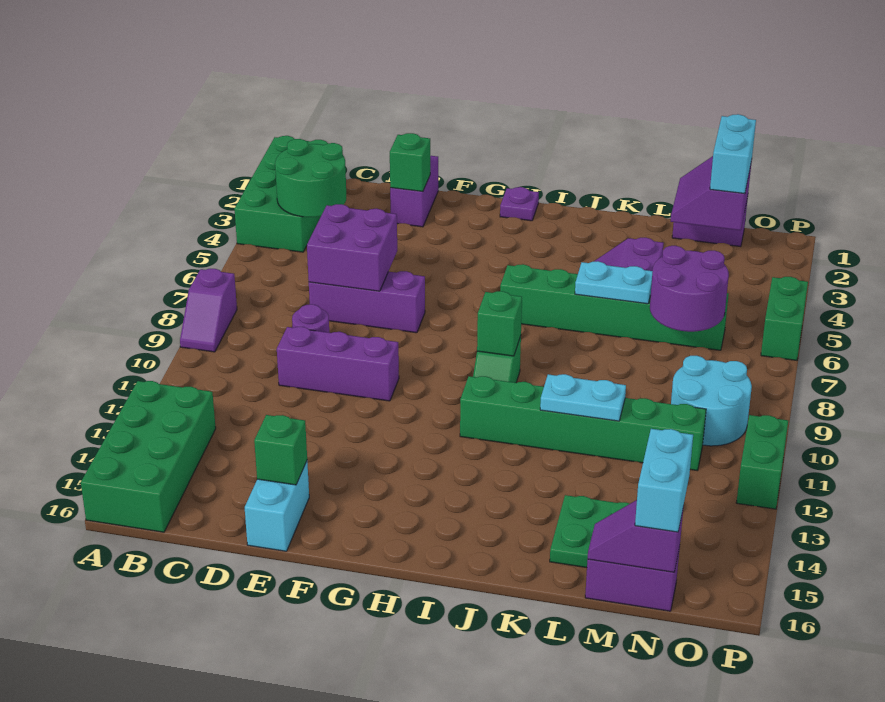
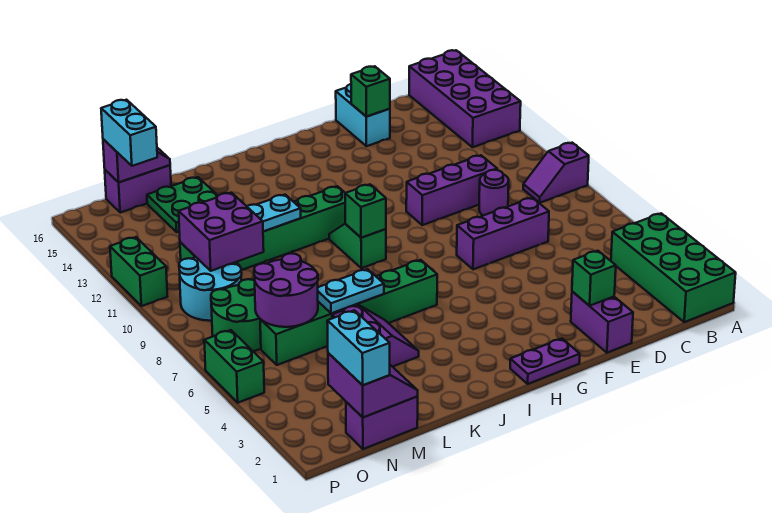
purple slope A8:A9 level 1 top 8 -> purple slope A9:B9 level 1 top A
green brick A13:B16 level 1 -> purple brick A13:B16 level 1
green round brick B3:C4 level 2 -> green round brick N7:O8 level 1
purple brick D6:E7 level 2 -> purple brick M10:N11 level 2
purple plate H1 level 1 -> purple plate G1:H1 level 1

